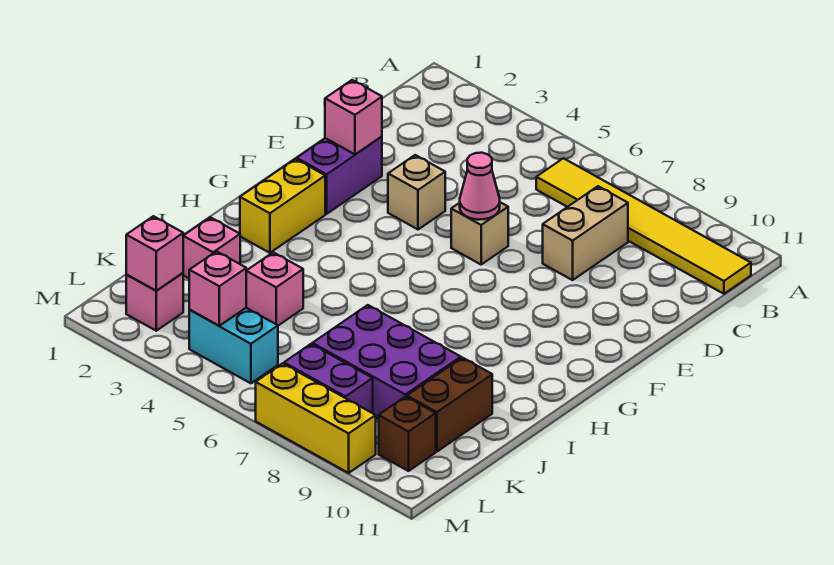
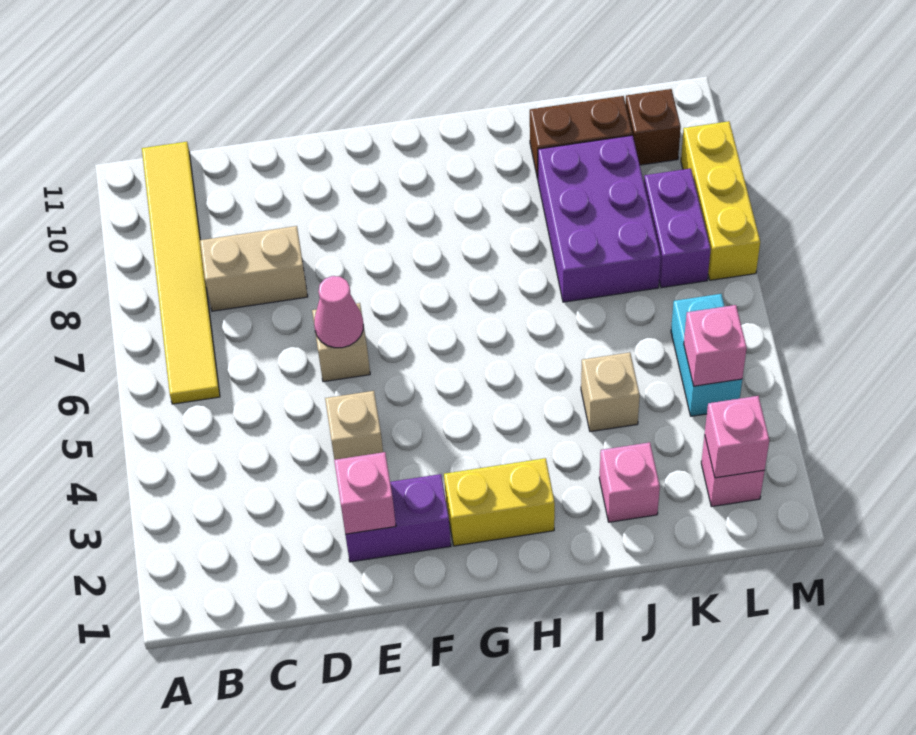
pink brick J4 level 1 -> tan brick J4 level 1

